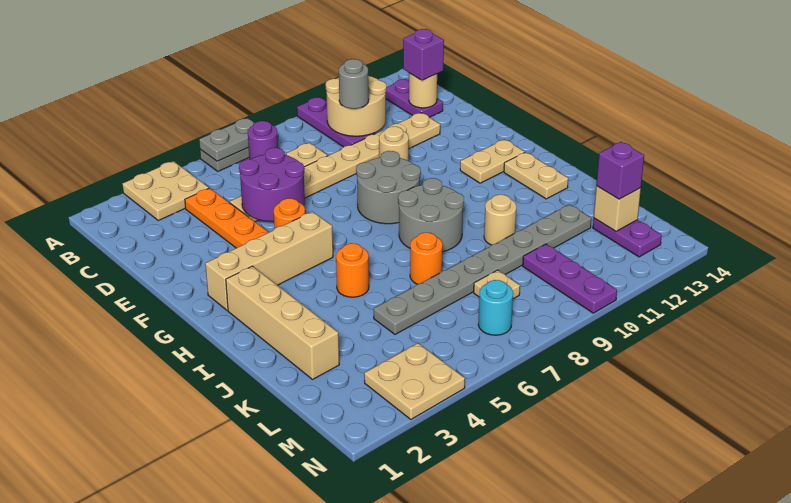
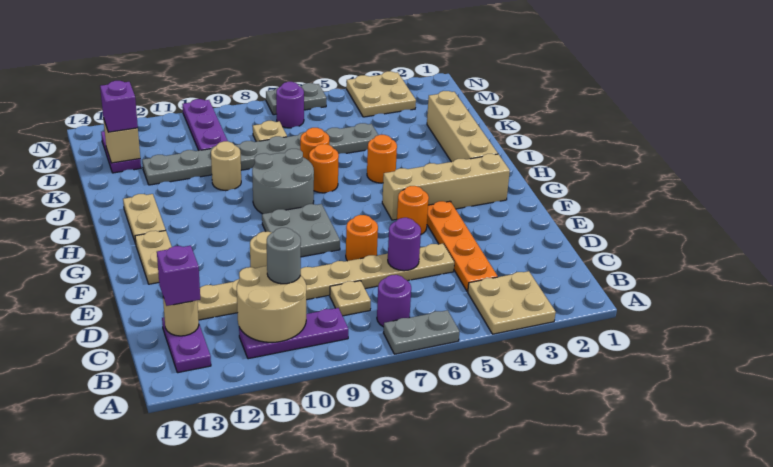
grey plate A6:A7 level 2 -> grey plate N6:N7 level 1
purple plate A10:C10 level 1 -> purple plate B9:B11 level 1
purple round brick D5:E6 level 2 -> purple round brick D6 level 2
none -> orange round brick E7 level 1
grey round brick F8:G9 level 1 -> grey plate F8:G9 level 1
tan plate G12:G13 level 1 -> tan plate F13:G13 level 1
none -> orange round brick I7 level 1
cyan round brick M7 level 1 -> purple round brick M7 level 1

